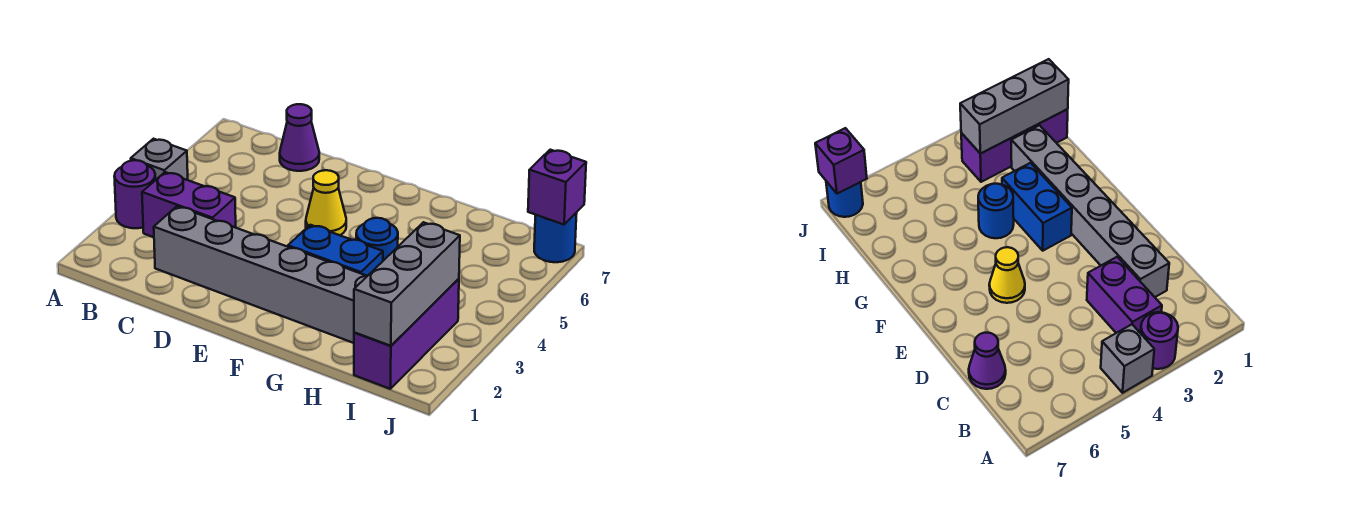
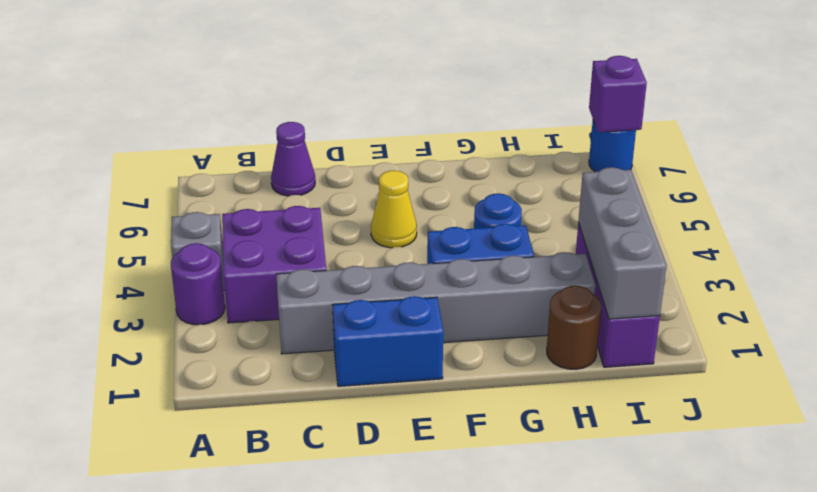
purple brick B3:C3 level 1 -> purple brick B3:C4 level 1
none -> blue brick D1:E1 level 1
none -> brown round brick H1 level 1

